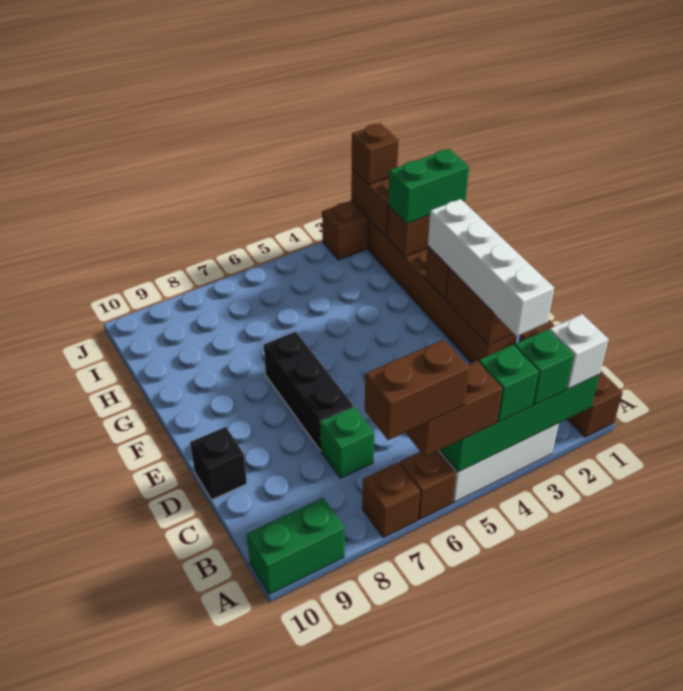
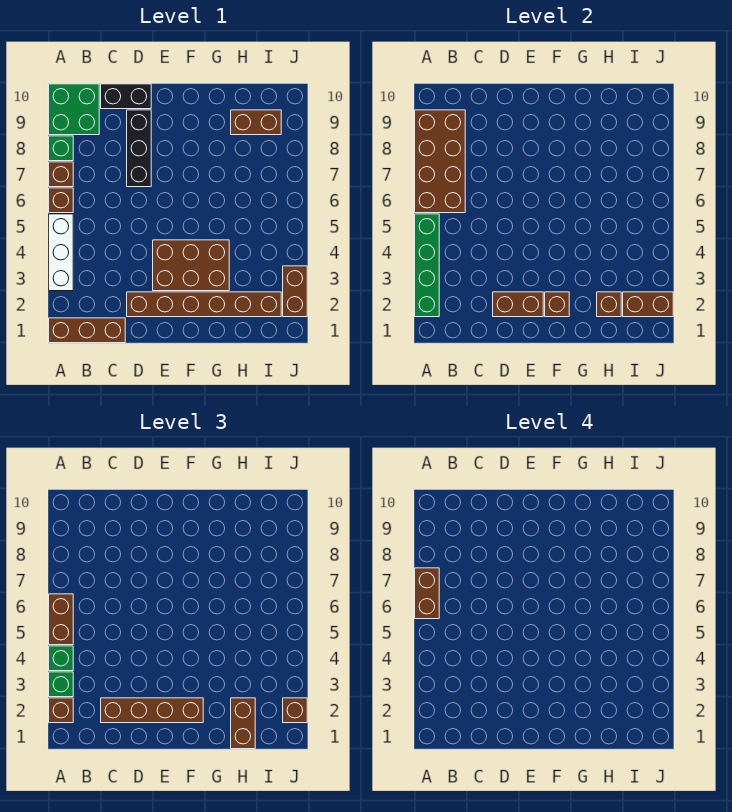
white brick A2 level 3 -> brown brick A2 level 3
none -> brown brick A6:B9 level 2
green brick A9:A10 level 1 -> green brick A9:B10 level 1
white brick C2:F2 level 3 -> brown brick C2:F2 level 3
green brick C7 level 1 -> green brick A8 level 1
black brick D7:F7 level 1 -> black brick D7:D9 level 1
black brick D10 level 1 -> black brick C10:D10 level 1
none -> brown brick E3:G4 level 1
green brick H1:H2 level 3 -> brown brick H1:H2 level 3
none -> brown brick H9:I9 level 1

